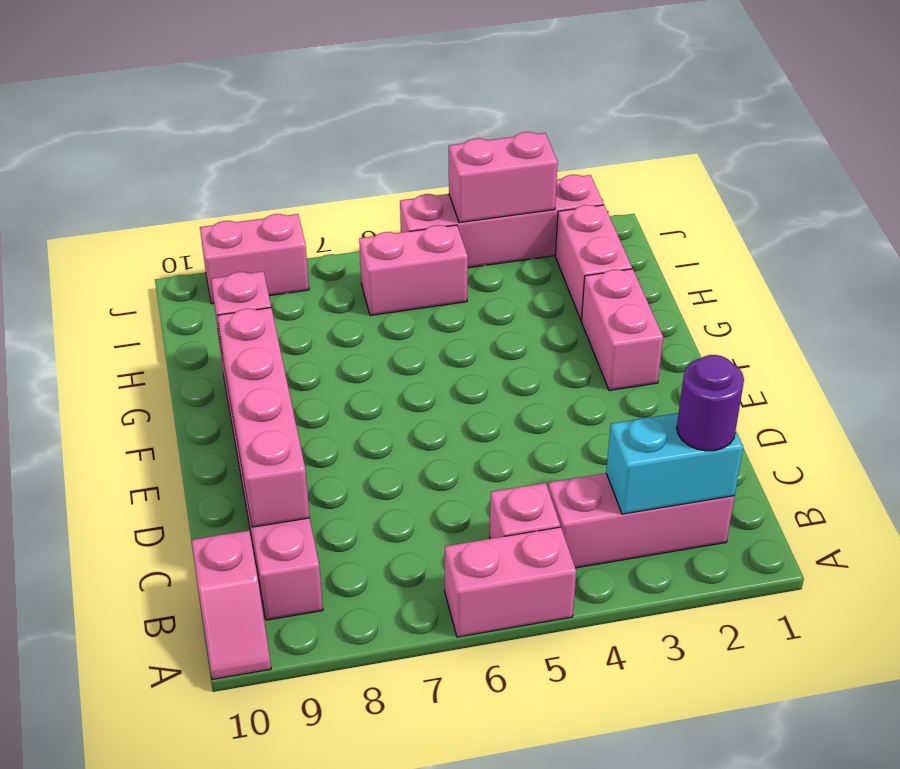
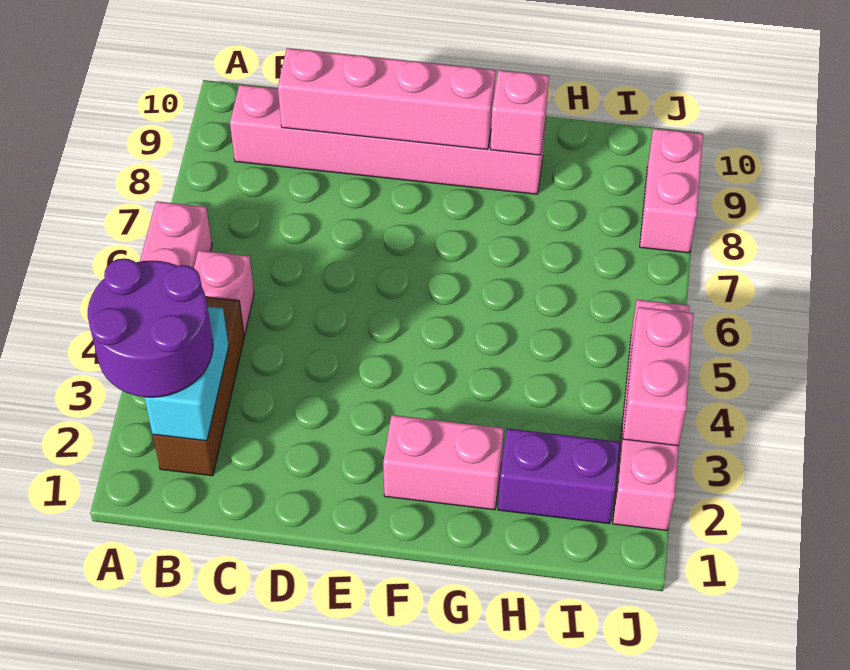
pink slope A10:B10 level 1 top B -> none
pink brick B2:B4 level 1 -> brown brick B2:B4 level 1
purple round brick B2 level 3 -> purple round brick A2:B3 level 3
pink brick H2:I2 level 1 -> purple brick H2:I2 level 1
pink brick I5:I6 level 1 -> none

